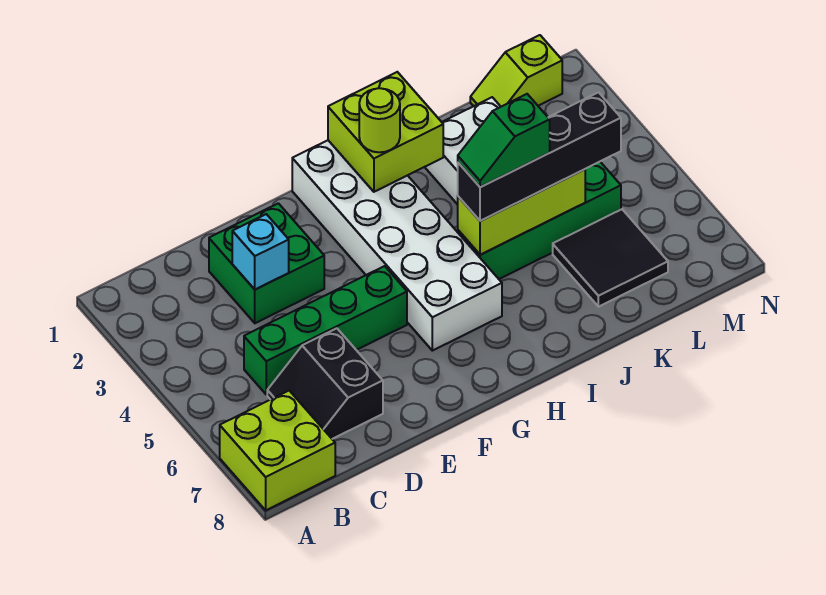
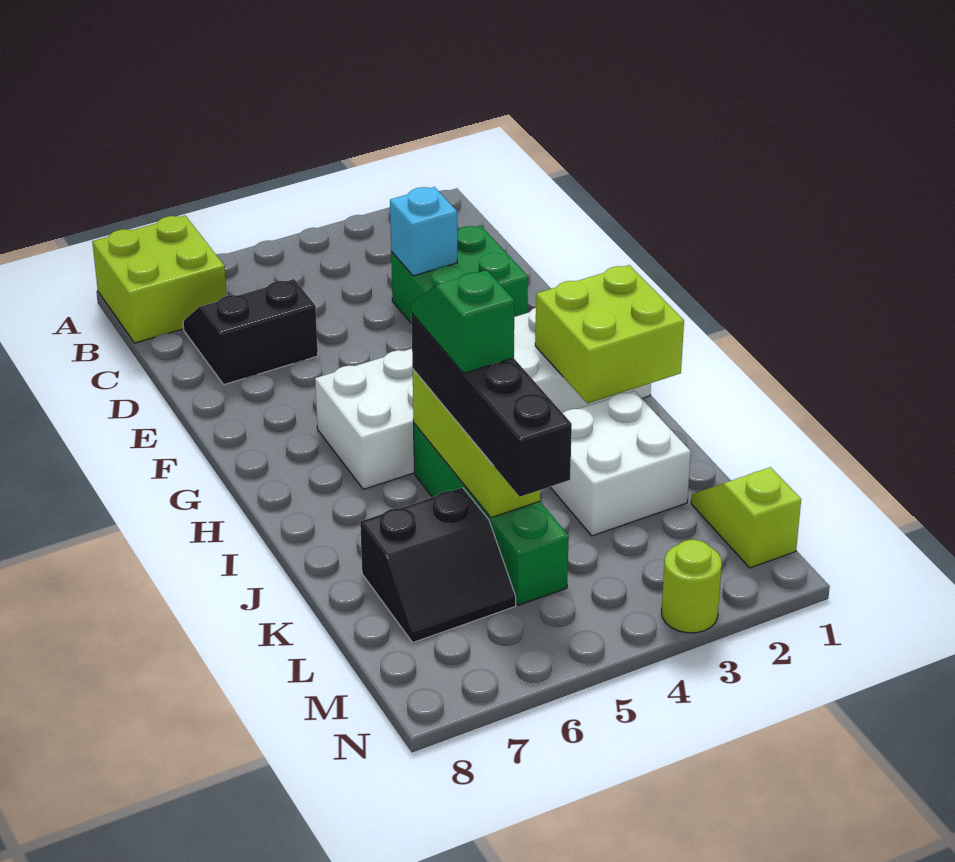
green brick C5:F5 level 1 -> none
lime round brick H2 level 3 -> lime round brick N3 level 1
black tile K6:L7 level 1 -> black slope K6:L7 level 1 top K

